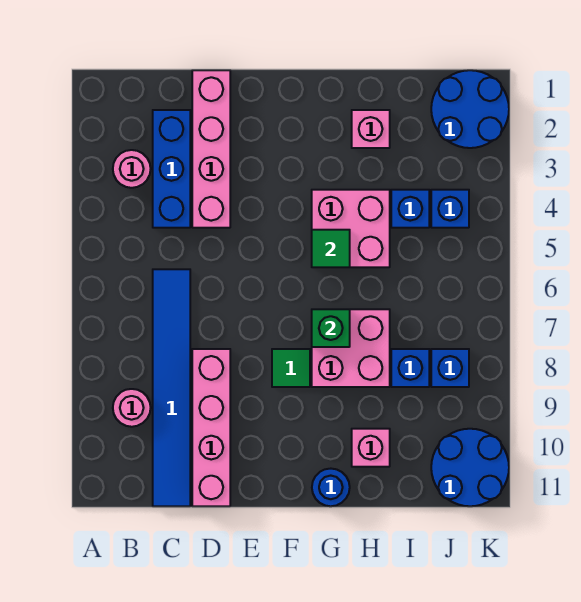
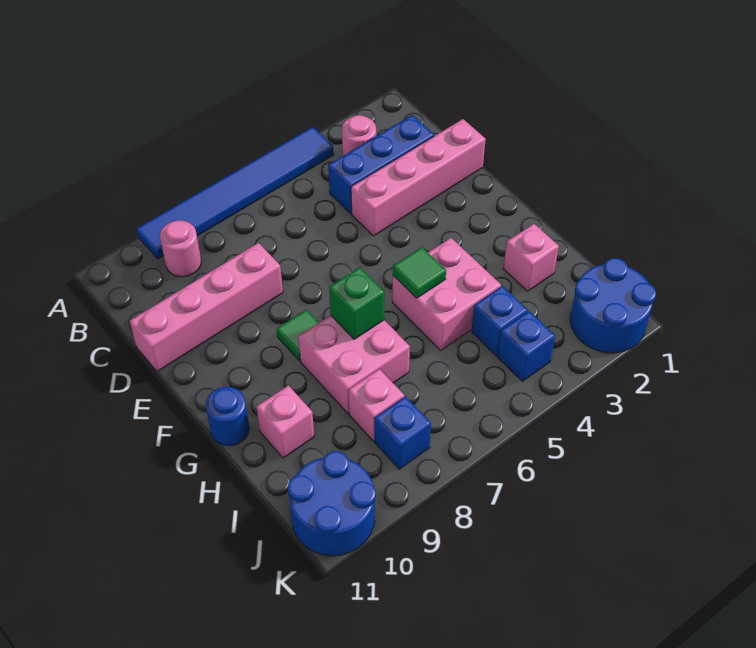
blue tile C6:C11 level 1 -> blue tile A4:A9 level 1
blue brick I8 level 1 -> pink brick I8 level 1

